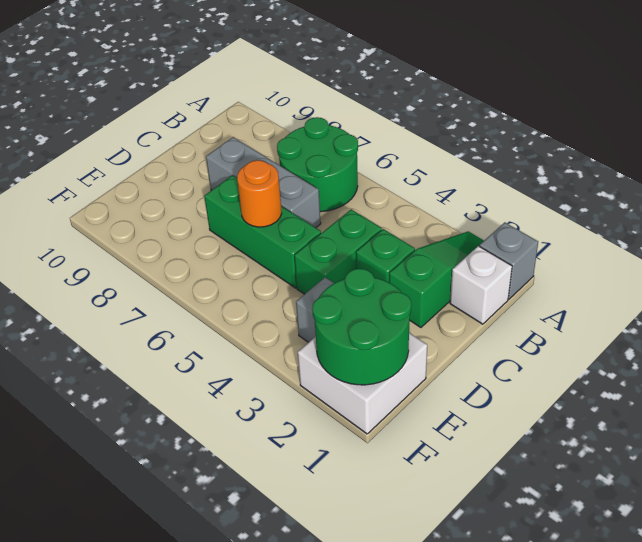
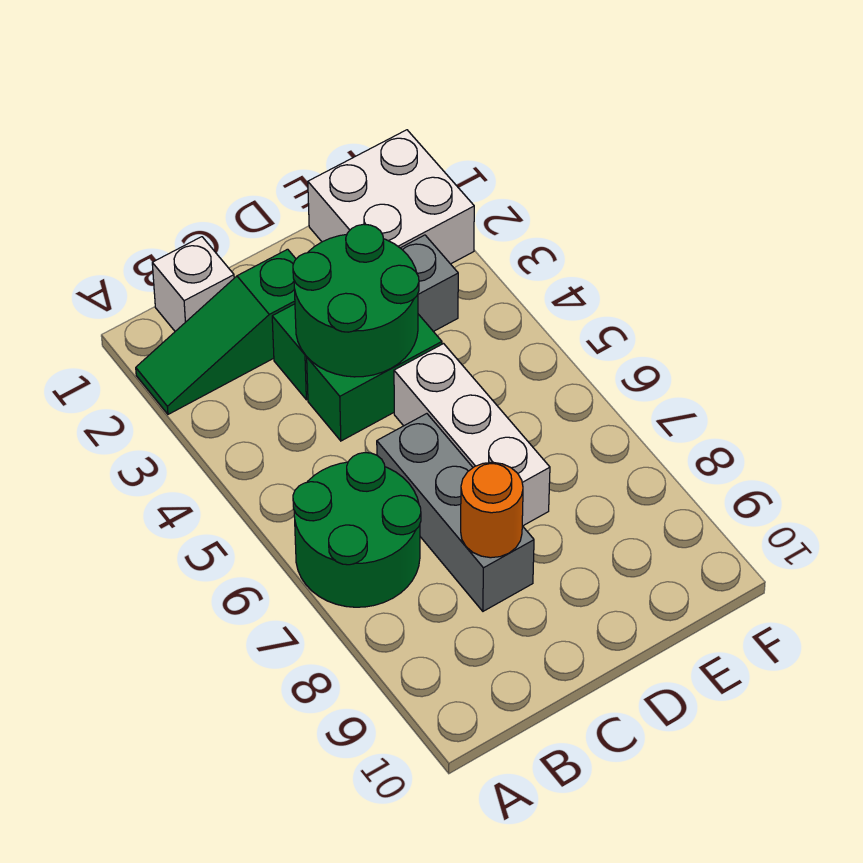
grey brick A1 level 1 -> none
green brick D5:D7 level 1 -> white brick D5:D7 level 1
orange round brick D6 level 2 -> orange round brick C8 level 2
green round brick E1:F2 level 2 -> green round brick C3:D4 level 2

